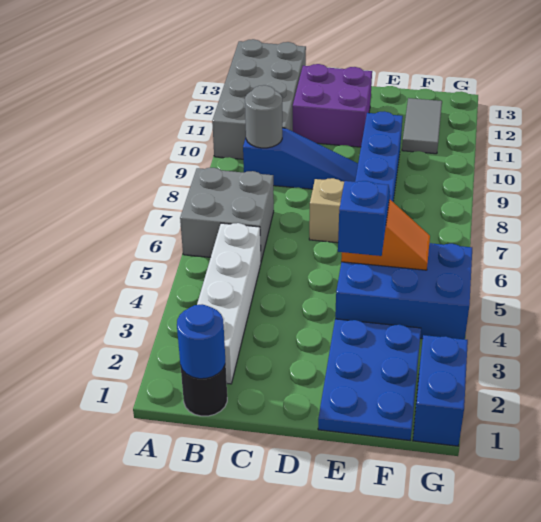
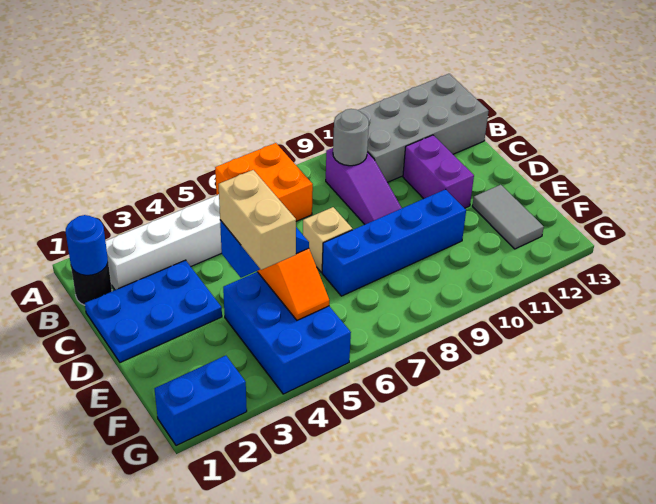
grey brick A6:B7 level 1 -> orange brick A6:B7 level 1
blue slope B9:D9 level 1 top B -> purple slope B9:D9 level 1 top B
purple brick C11:D12 level 1 -> purple brick C11:D11 level 1
blue plate E1:F3 level 1 -> blue plate C1:D3 level 1
none -> tan brick E4:F4 level 4
grey tile F11:F12 level 1 -> grey tile E12:F12 level 1

